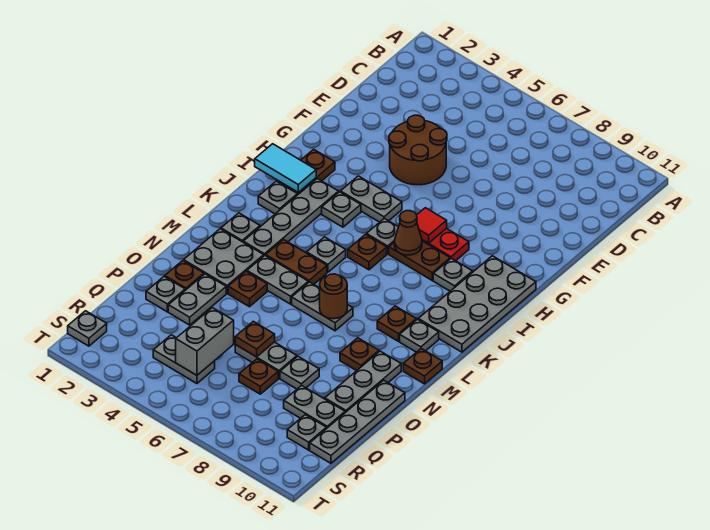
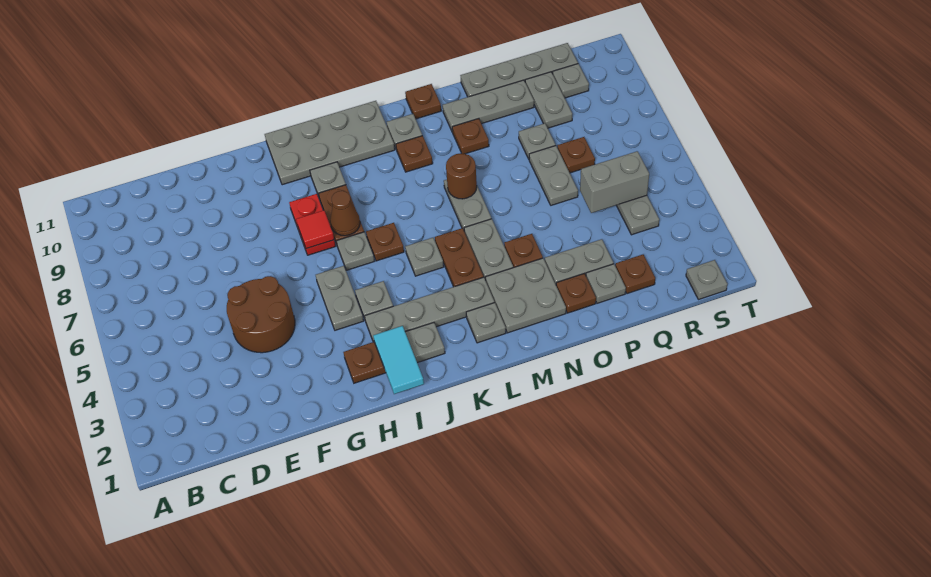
brown plate P6 level 2 -> brown plate Q2 level 1

